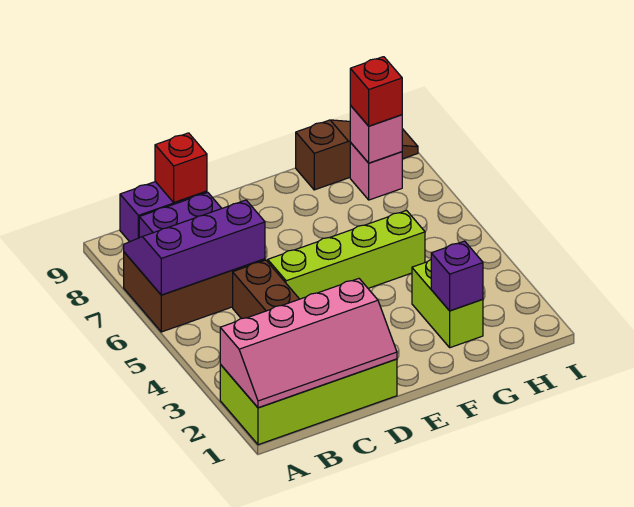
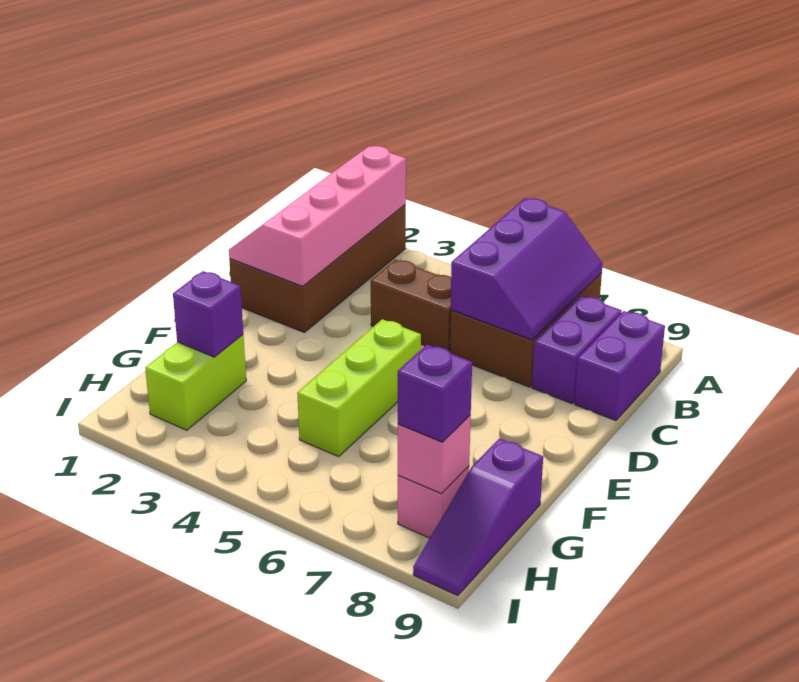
lime brick A1:D2 level 1 -> brown brick A1:D2 level 1
red brick C9 level 2 -> none
lime brick D5:G5 level 1 -> lime brick E5:G5 level 1
lime brick G2:G3 level 1 -> lime brick G2:H2 level 1
brown slope G9:I9 level 1 top G -> purple slope G9:I9 level 1 top G
red brick H8 level 3 -> purple brick H8 level 3

